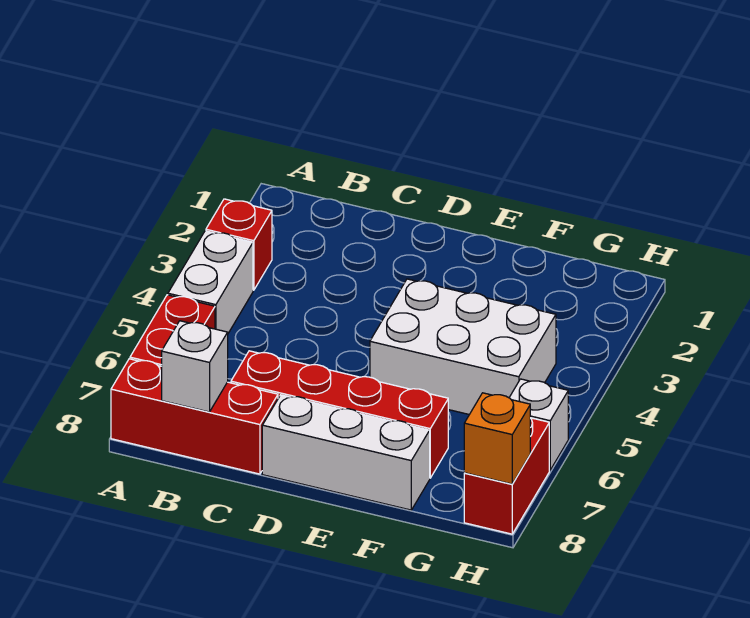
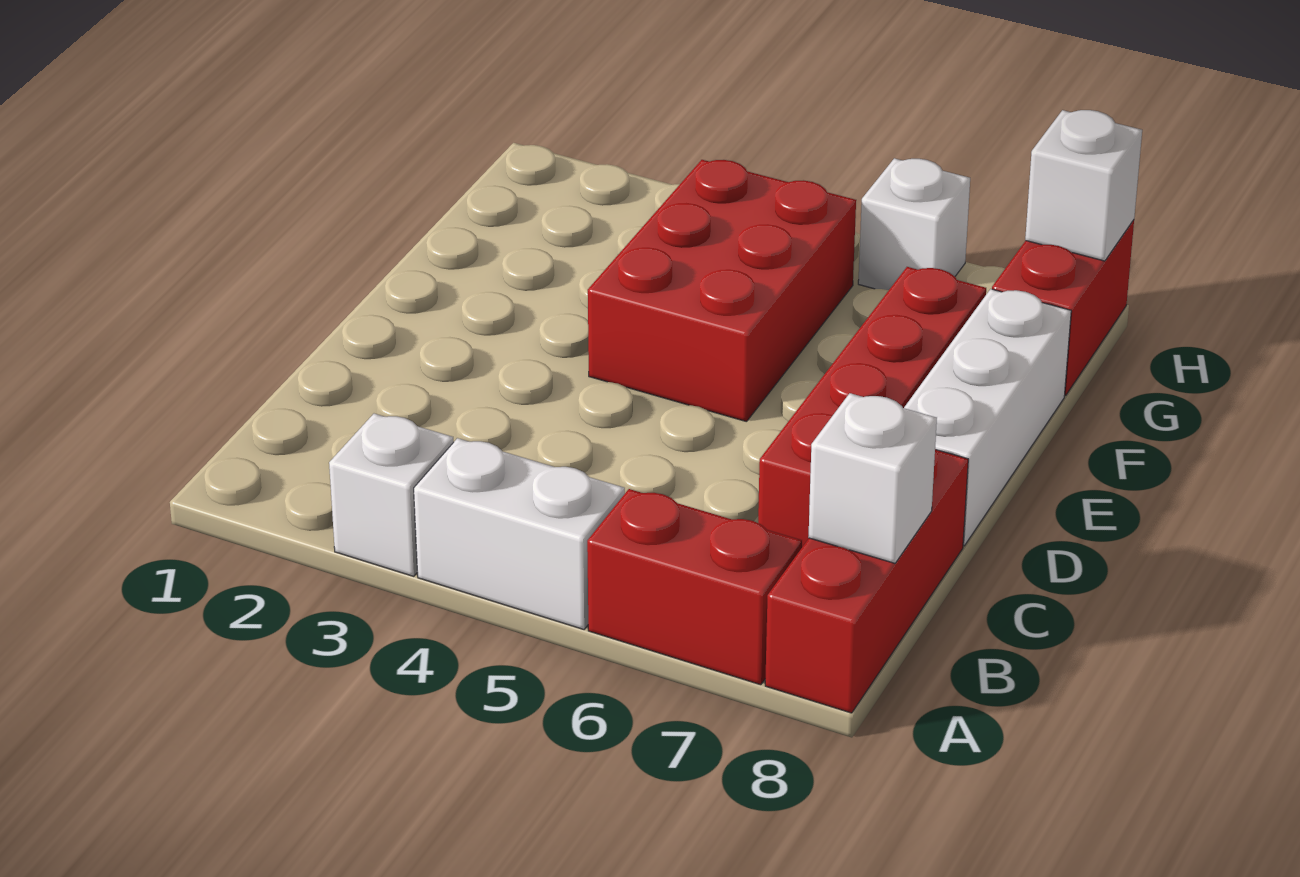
red brick A3 level 1 -> white brick A3 level 1
white brick E4:G5 level 1 -> red brick E4:G5 level 1
red brick H7:H8 level 1 -> red brick G8:H8 level 1
orange brick H8 level 2 -> white brick H8 level 2

